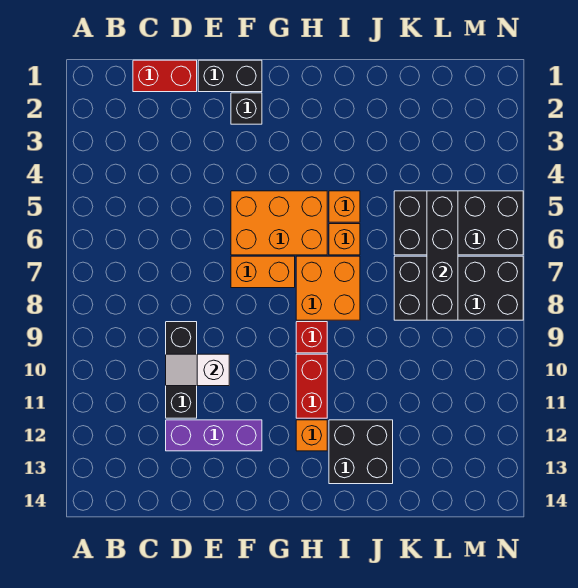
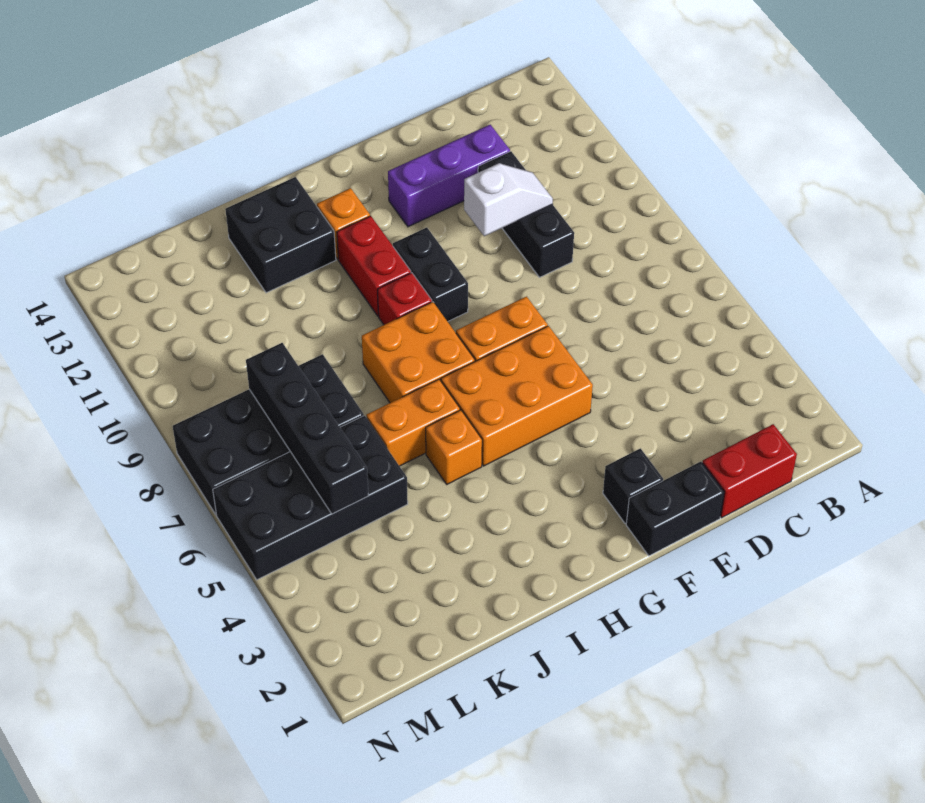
none -> black brick G9:G10 level 1
orange brick I6 level 1 -> orange brick I6:J6 level 1

